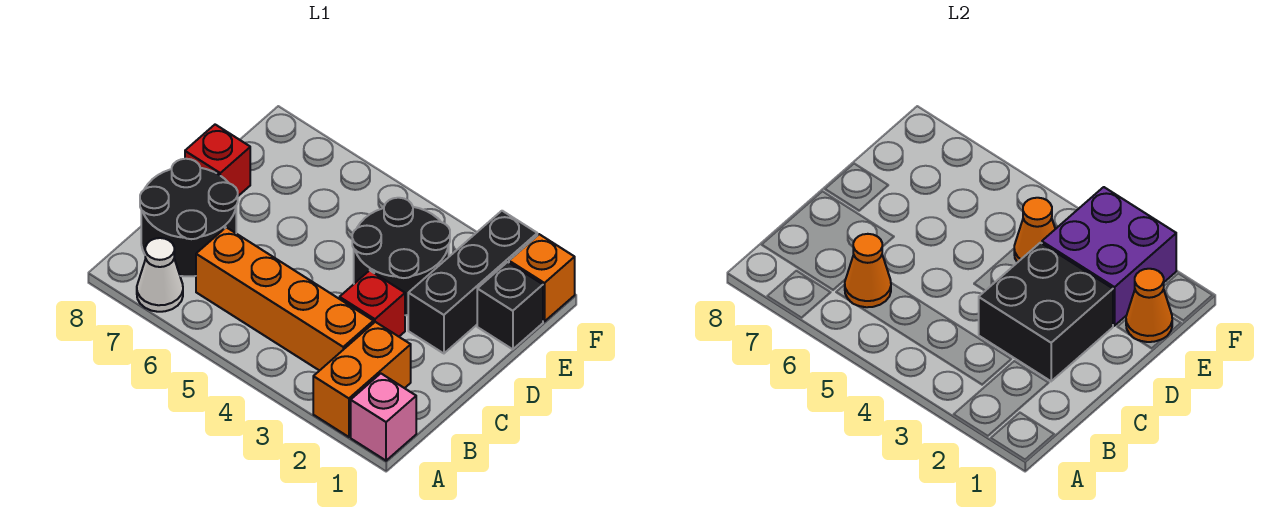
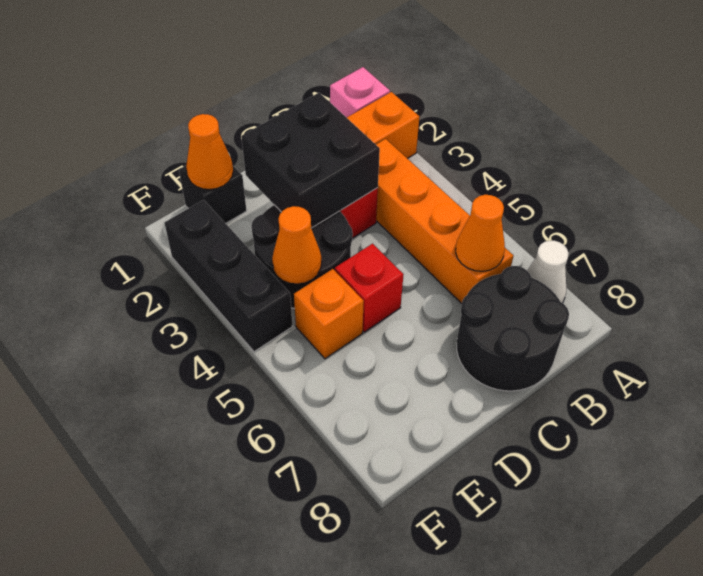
black brick D2:F2 level 1 -> black brick F2:F4 level 1
red brick D8 level 1 -> red brick D5 level 1
purple brick E2:F3 level 2 -> none
orange brick F1 level 1 -> orange brick E5 level 1

